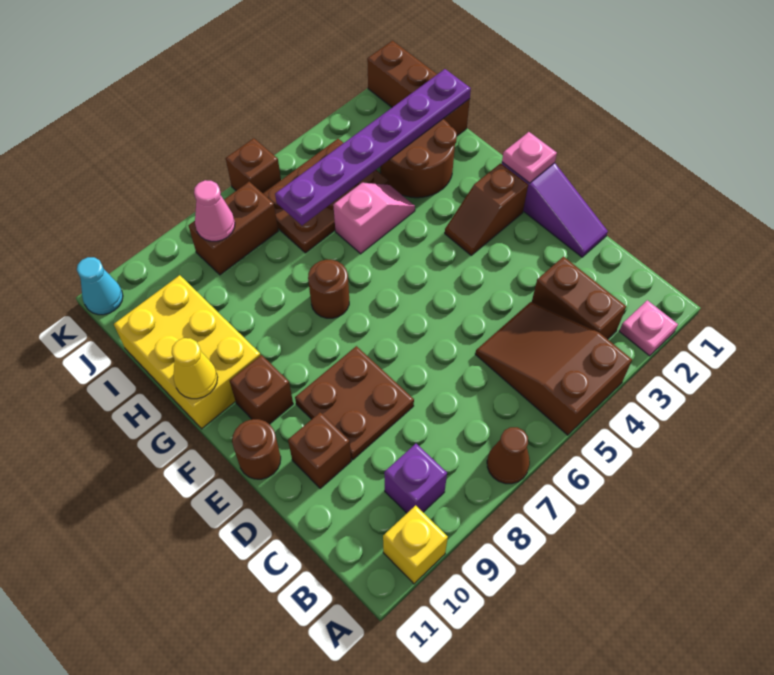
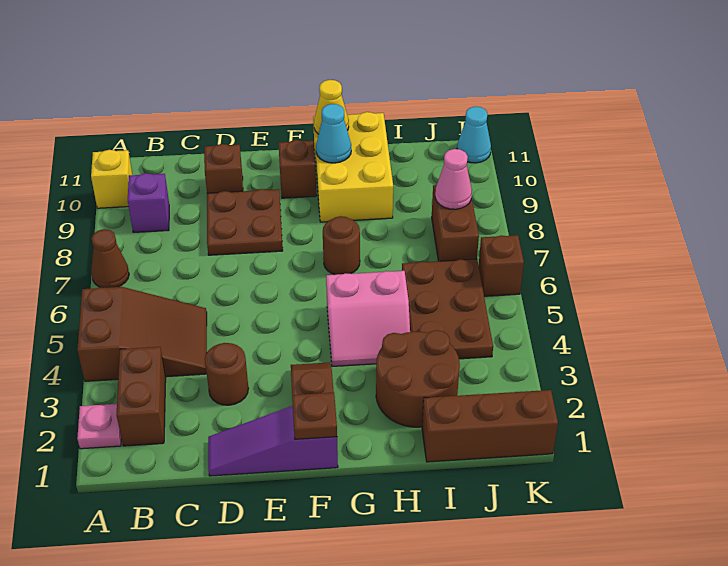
brown brick B3:C3 level 1 -> brown brick B2:B3 level 1
brown round brick E11 level 1 -> brown round brick D3 level 1
pink plate F1 level 2 -> brown plate F1 level 2
yellow brick G10:I11 level 1 -> yellow brick G9:H11 level 1
none -> cyan cone G10 level 2
pink slope H4:H5 level 1 top 5 -> pink slope G4:H5 level 1 top 5
purple plate I1:I6 level 2 -> none

